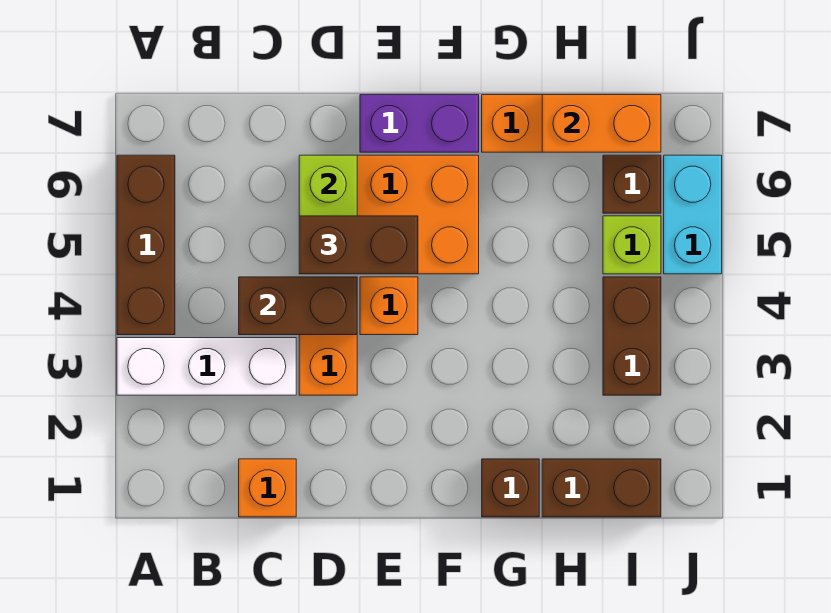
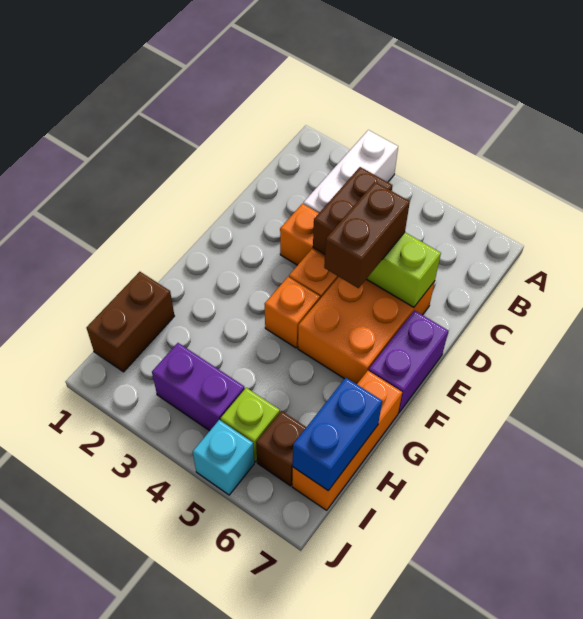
brown brick A4:A6 level 1 -> none
orange brick C1 level 1 -> orange brick F4 level 1
brown brick G1 level 1 -> none
orange brick H7:I7 level 2 -> blue brick H7:I7 level 2
brown brick I3:I4 level 1 -> purple brick I3:I4 level 1
cyan brick J5:J6 level 1 -> cyan brick J5 level 1

